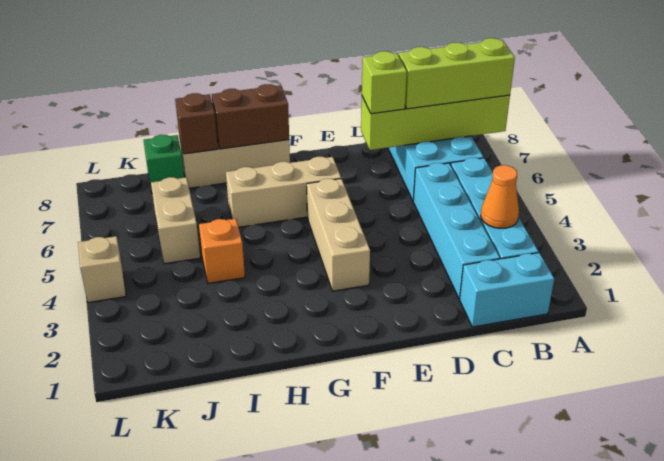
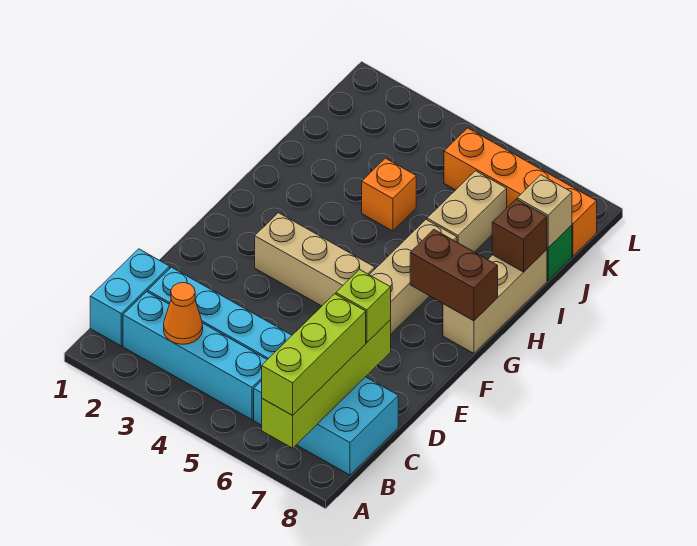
brown brick G8:H8 level 2 -> brown brick G7:G8 level 2
tan brick J5:J6 level 1 -> tan brick I6:J6 level 1
none -> orange brick K5:K8 level 1
tan brick L4 level 1 -> tan brick J8 level 2

